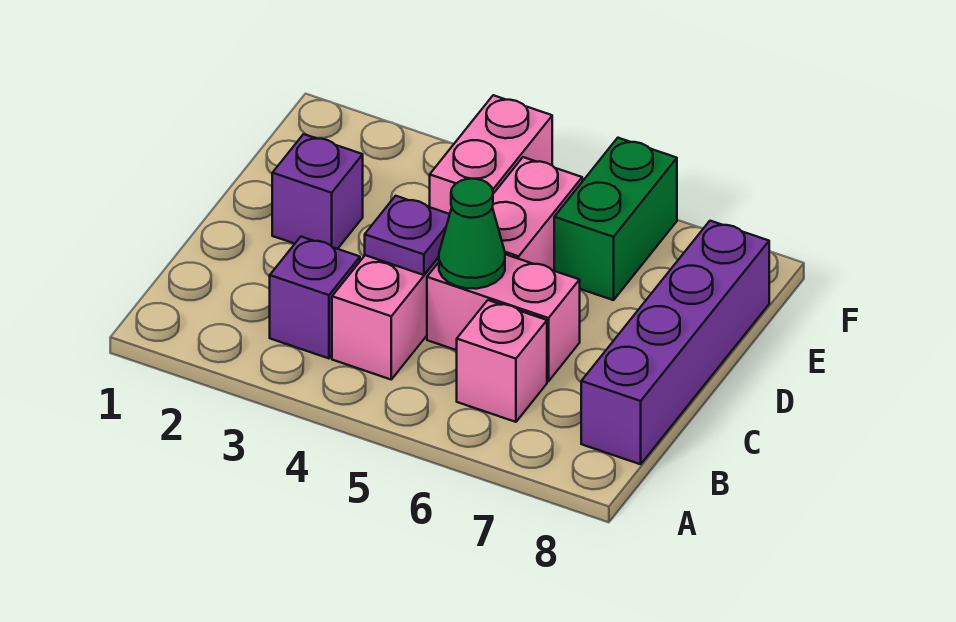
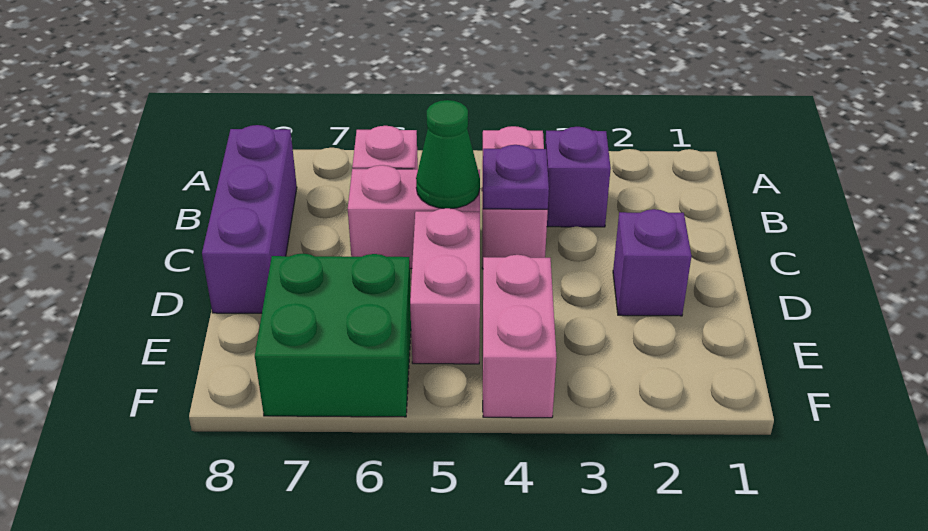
purple brick B8:E8 level 1 -> purple brick B8:D8 level 1
green brick E6:F6 level 1 -> green brick E6:F7 level 1

